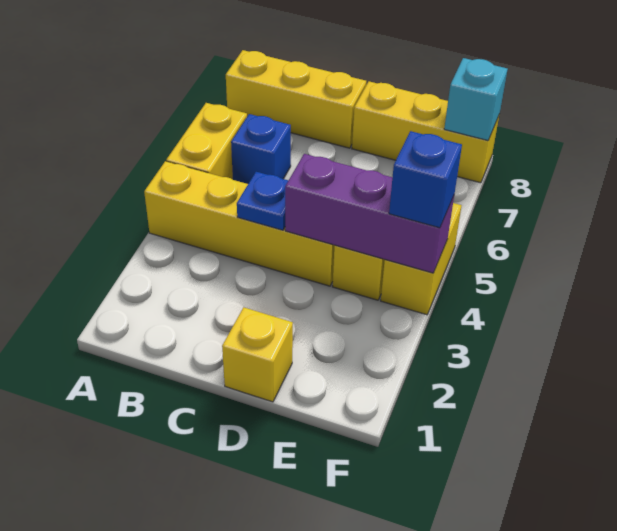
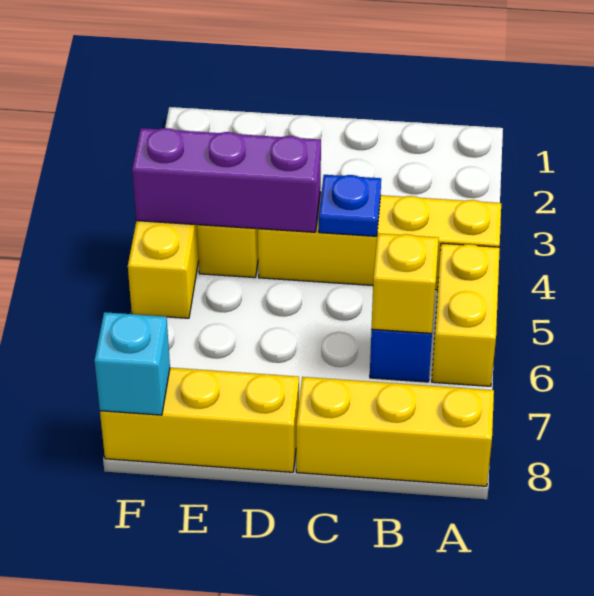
yellow brick D1 level 1 -> yellow brick B6 level 2
blue brick F4 level 3 -> none

